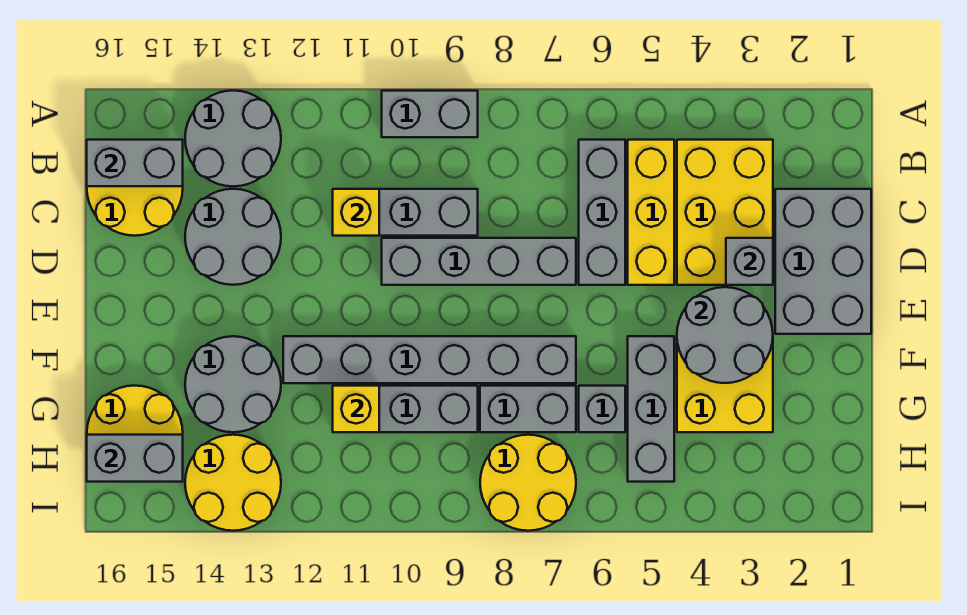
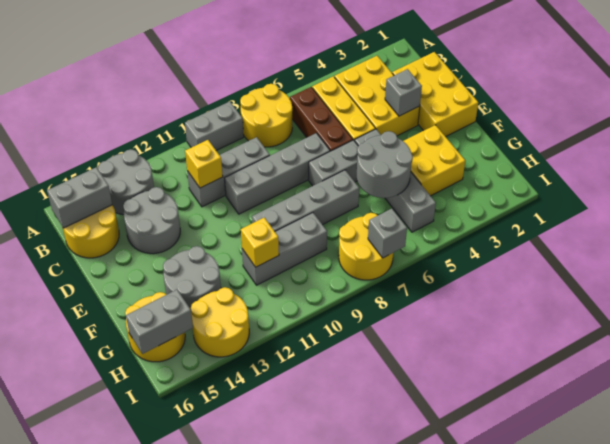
none -> yellow round brick A7:B8 level 1
grey brick B6:D6 level 1 -> brown brick B6:D6 level 1
grey brick C1:E2 level 1 -> yellow brick C1:E2 level 1
grey round brick E3:F4 level 2 -> grey round brick F5:G6 level 2
grey brick F5:H5 level 1 -> grey brick E5:H5 level 1
grey brick F7:F12 level 1 -> grey brick F7:F10 level 1
grey brick G6 level 1 -> grey brick I7 level 2
grey brick G7:G8 level 1 -> grey brick E6:E7 level 1

